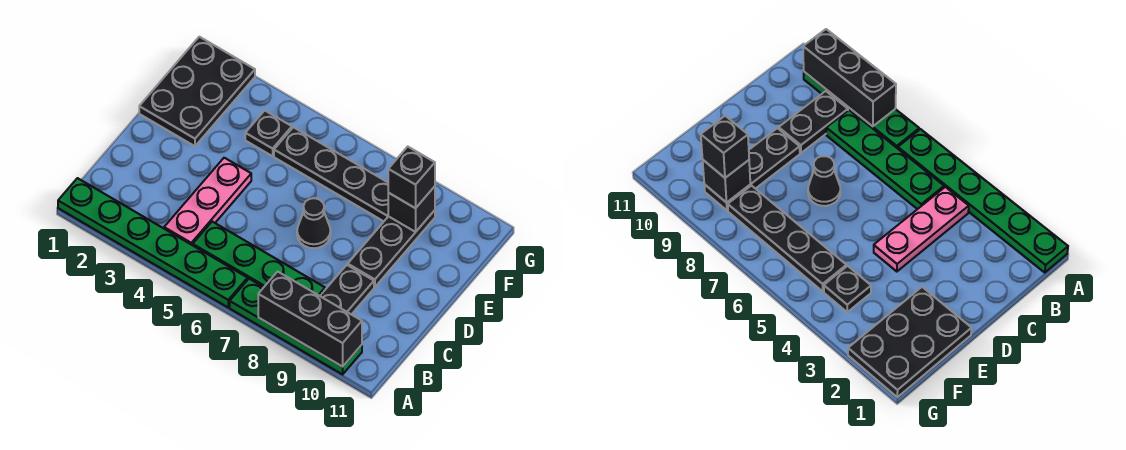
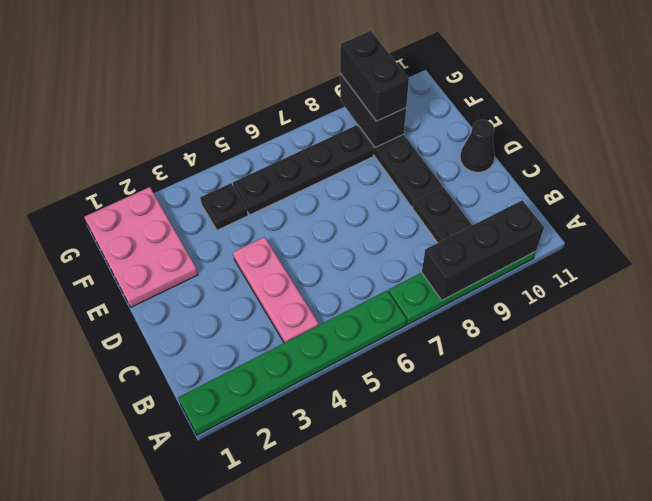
green plate B5:B8 level 1 -> none
black cone D7 level 1 -> black cone D11 level 1
black plate E1:G2 level 1 -> pink plate E1:G2 level 1
black brick F9 level 2 -> black brick F9:G9 level 2
black brick F9 level 3 -> black brick F9:G9 level 3

